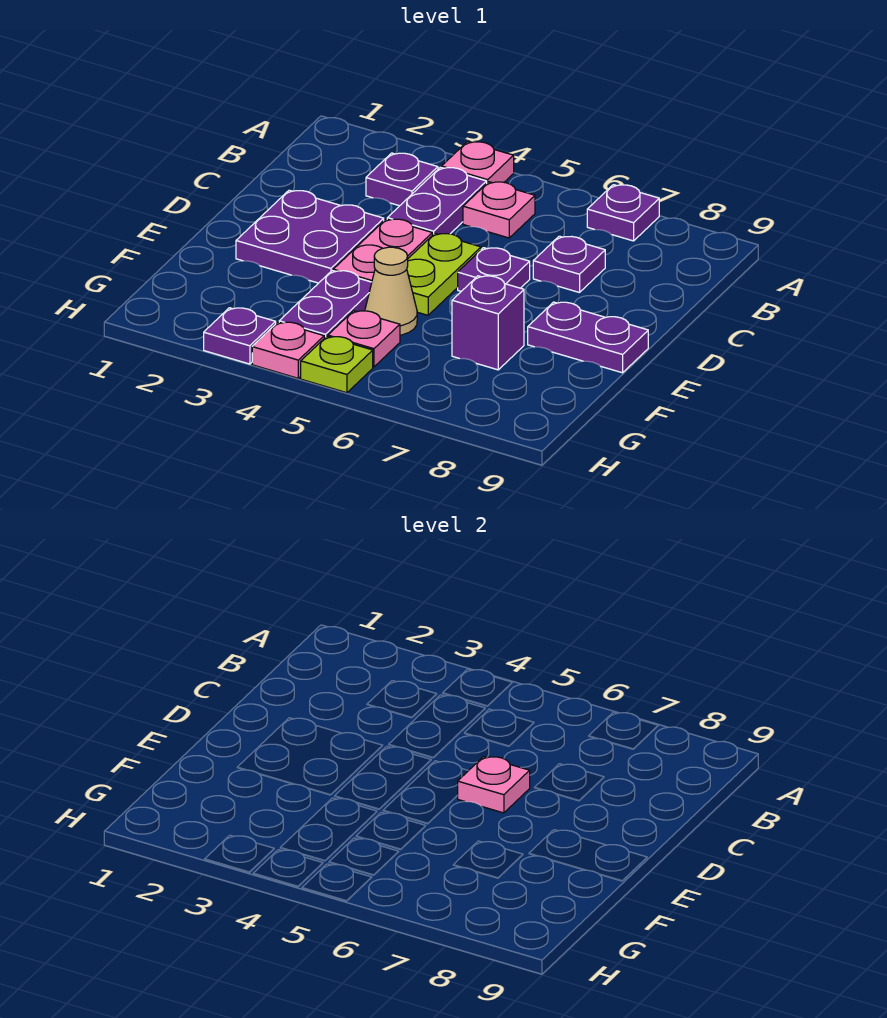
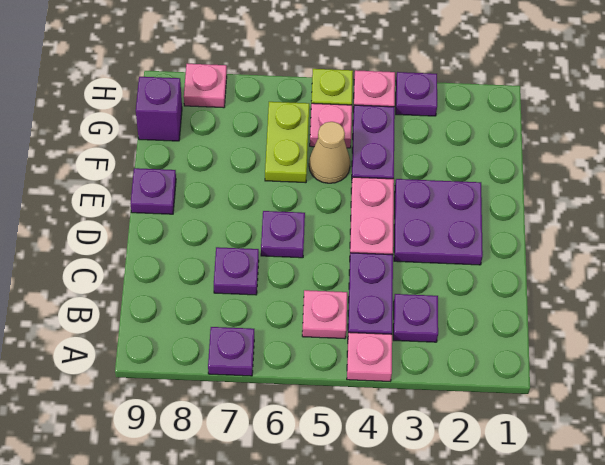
lime plate D5:E5 level 1 -> lime plate F6:G6 level 1
pink plate D6 level 2 -> pink plate H8 level 1
purple plate E8:E9 level 1 -> purple plate E9 level 1
purple brick F7 level 1 -> purple brick G9 level 1

